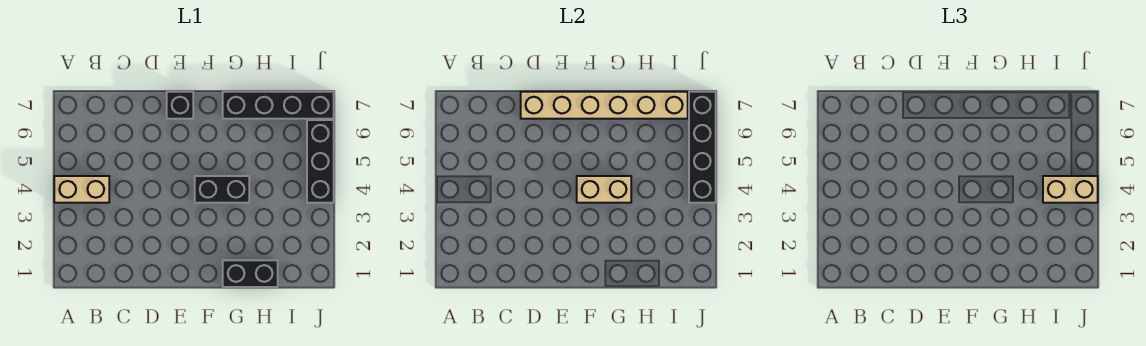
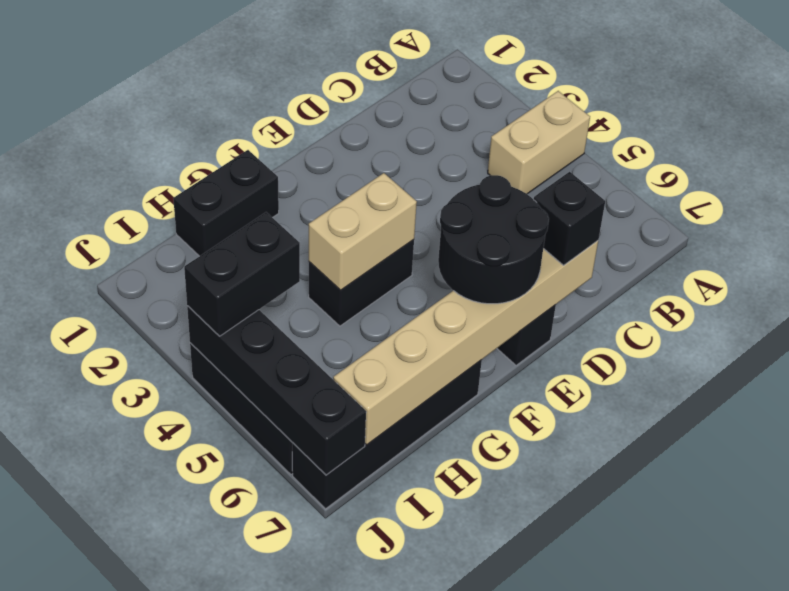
none -> black brick D7 level 3
none -> black round brick E6:F7 level 3
tan brick I4:J4 level 3 -> black brick I4:J4 level 3

